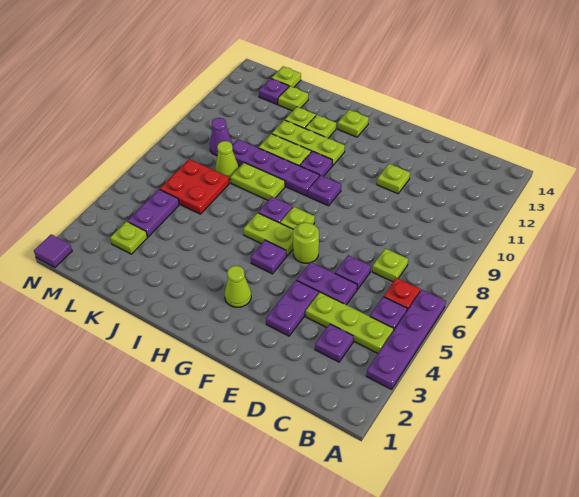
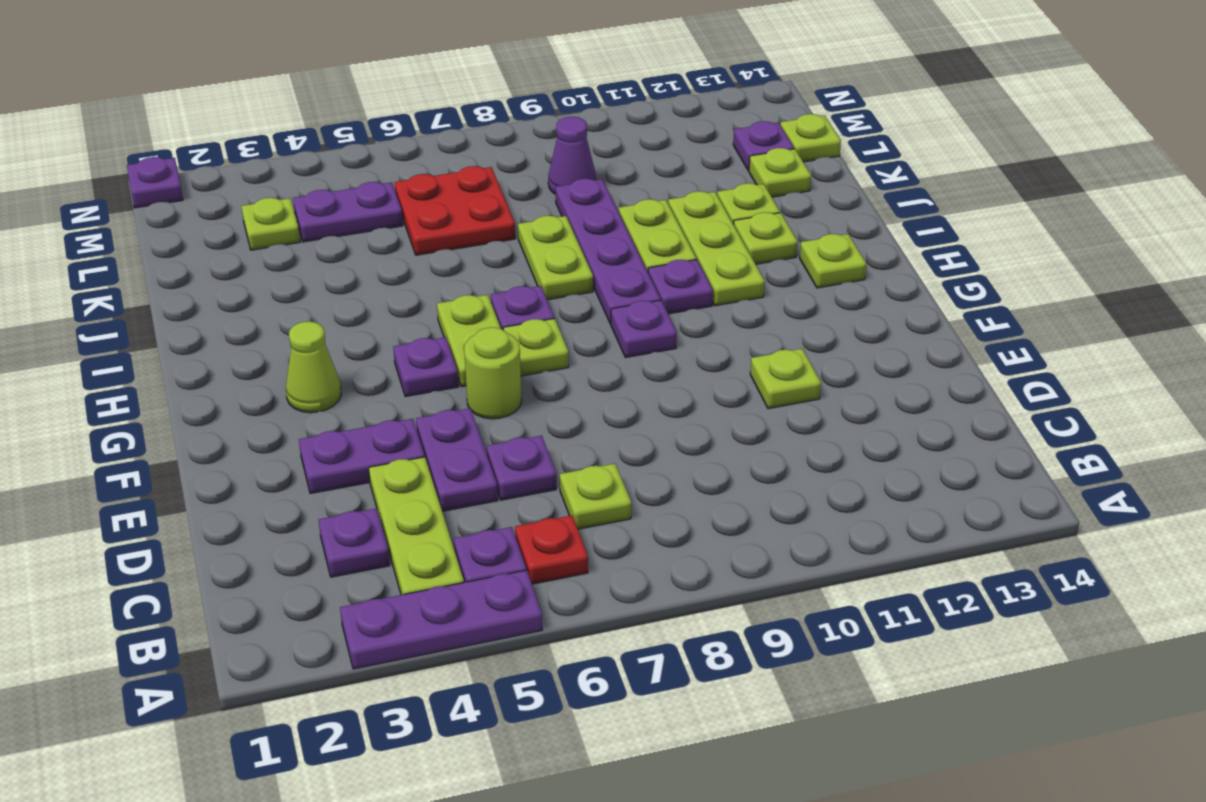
purple plate A3:A6 level 1 -> purple plate A3:A5 level 1
lime cone K8 level 1 -> none
purple tile N1 level 1 -> purple plate N1 level 1

